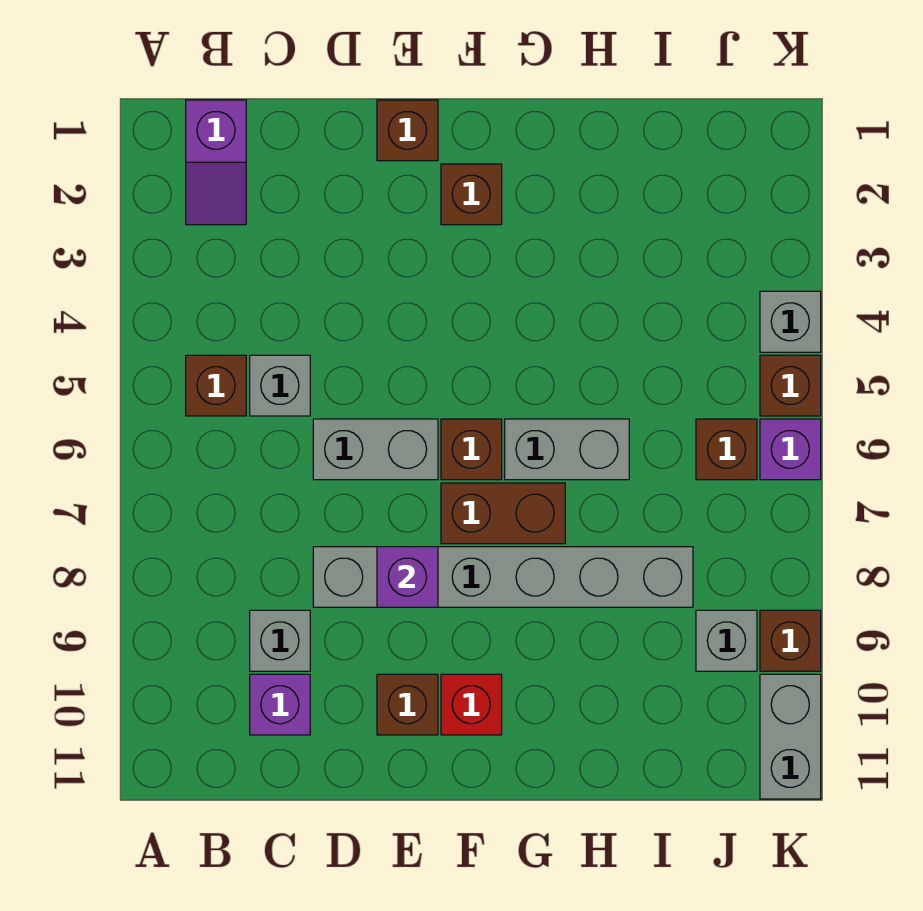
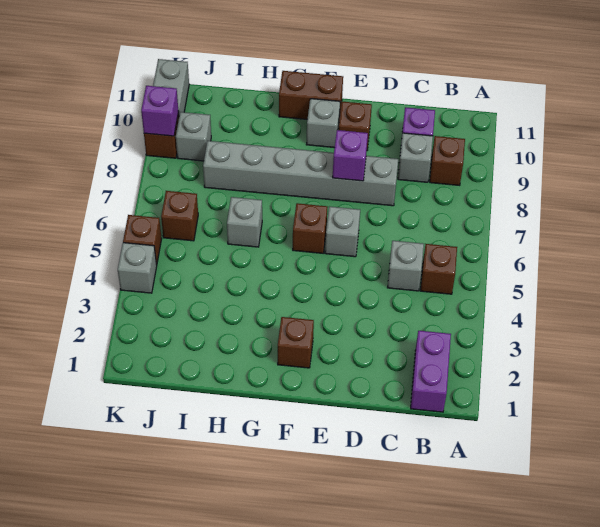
purple slope B1:B2 level 1 top 1 -> purple brick B1:B2 level 1
grey brick D6:E6 level 1 -> grey brick E6 level 1
brown brick E1 level 1 -> brown brick B9 level 1
brown brick F7:G7 level 1 -> brown brick F11:G11 level 1
red brick F10 level 1 -> grey brick F10 level 1
grey brick G6:H6 level 1 -> grey brick H6 level 1
purple brick K6 level 1 -> purple brick K9 level 2

